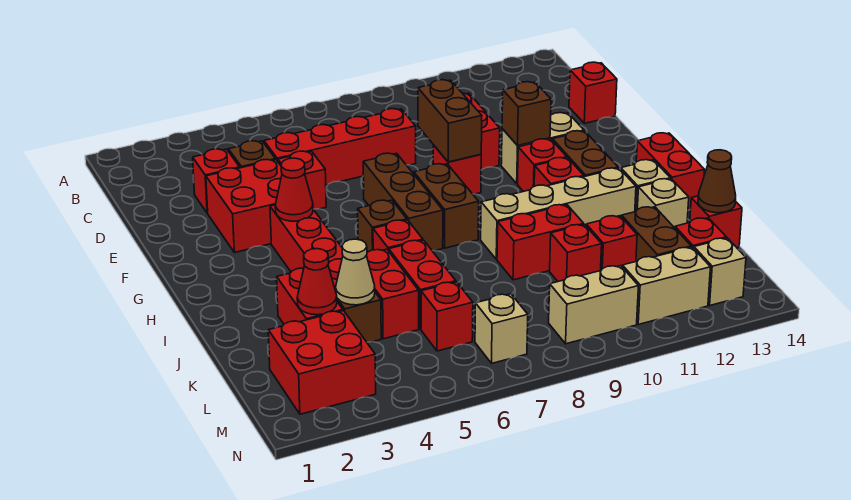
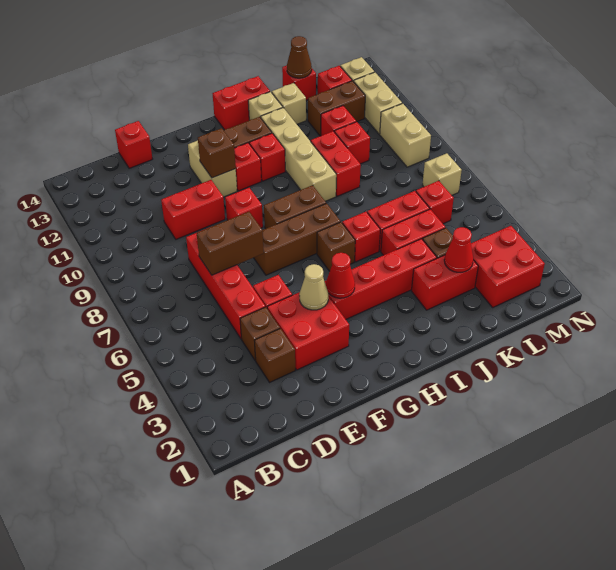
red brick D3 level 1 -> brown brick D3 level 1
brown brick E9:F9 level 2 -> brown brick D7:E7 level 2
tan cone K4 level 2 -> tan cone F4 level 2

